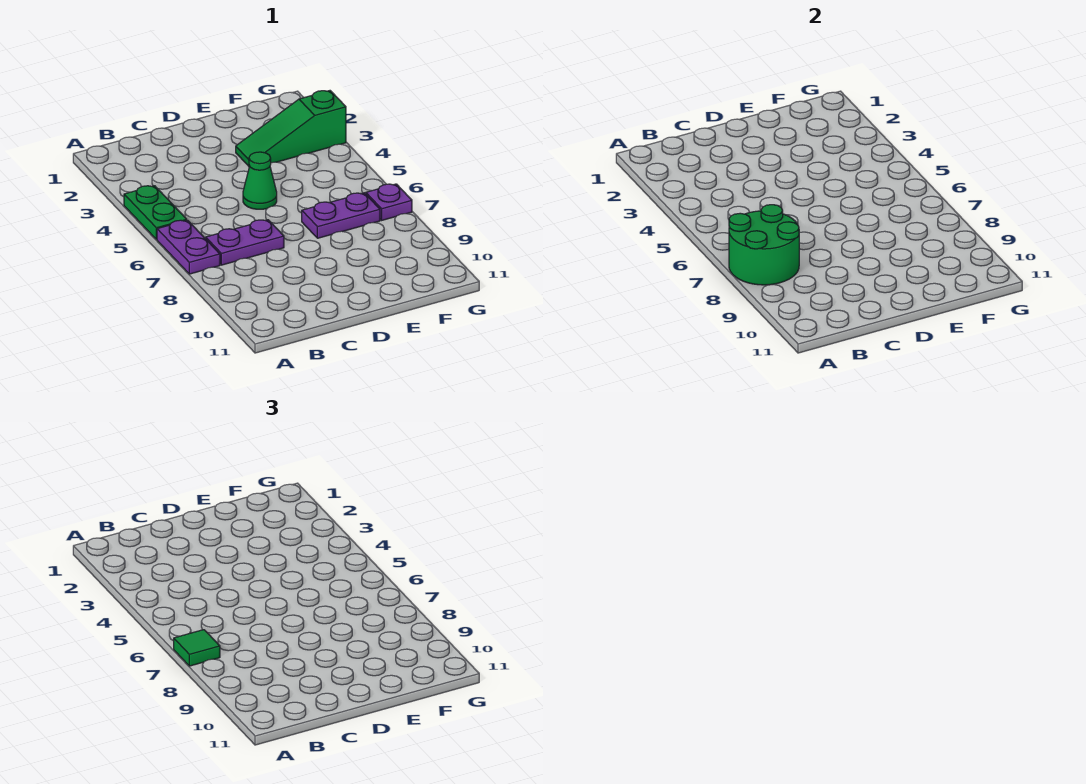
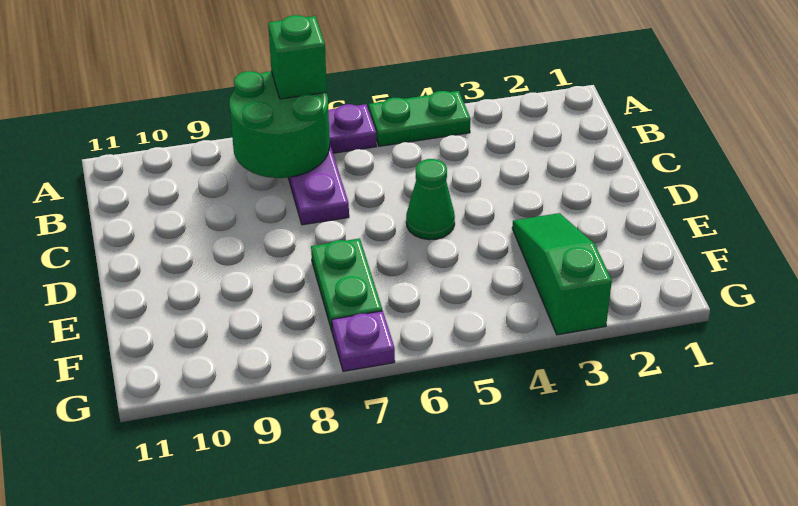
green tile A7 level 3 -> green brick A7 level 3
purple plate E7:F7 level 1 -> green plate E7:F7 level 1

